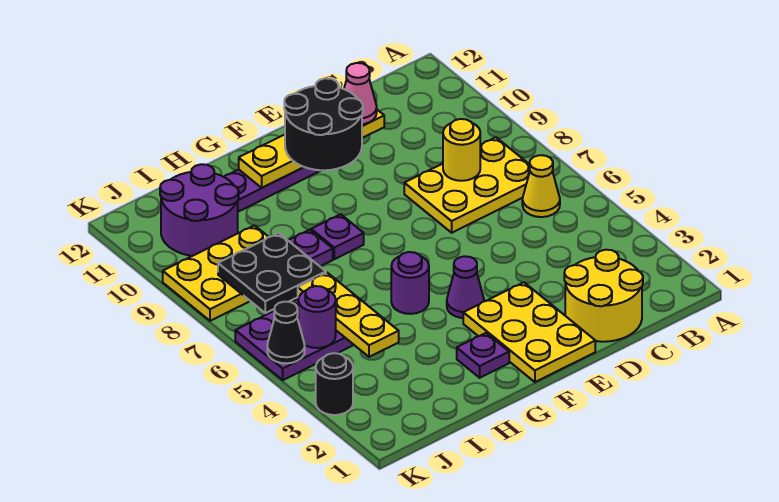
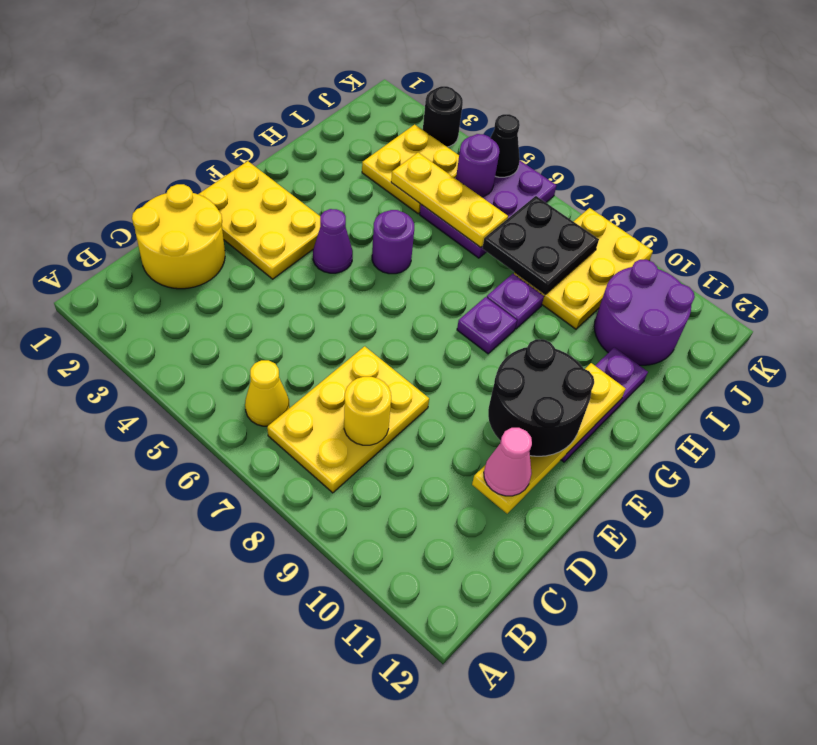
purple plate G2 level 1 -> none
none -> yellow plate I3:J4 level 1

